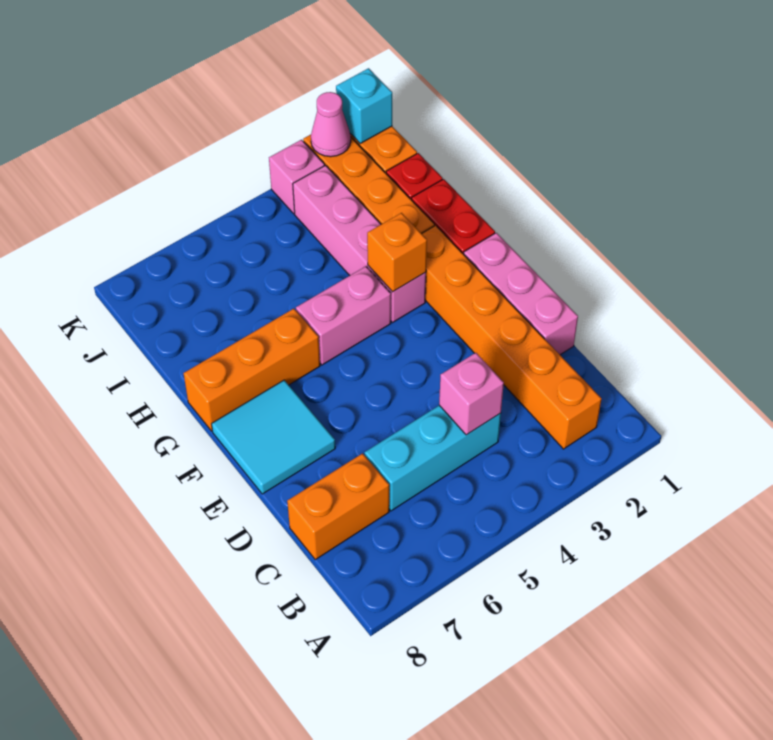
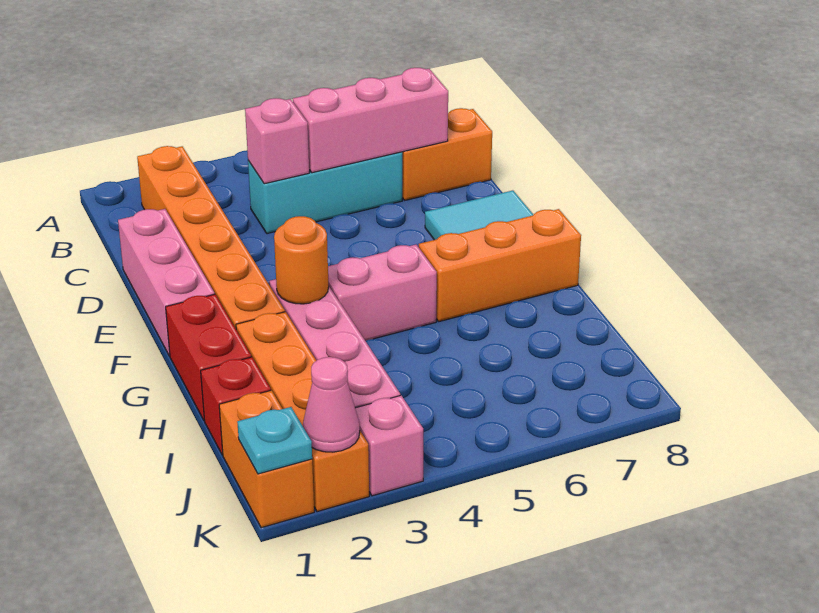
none -> pink brick C5:C7 level 2
orange brick G3 level 2 -> orange round brick G3 level 2
cyan brick K1 level 2 -> cyan plate K1 level 2

